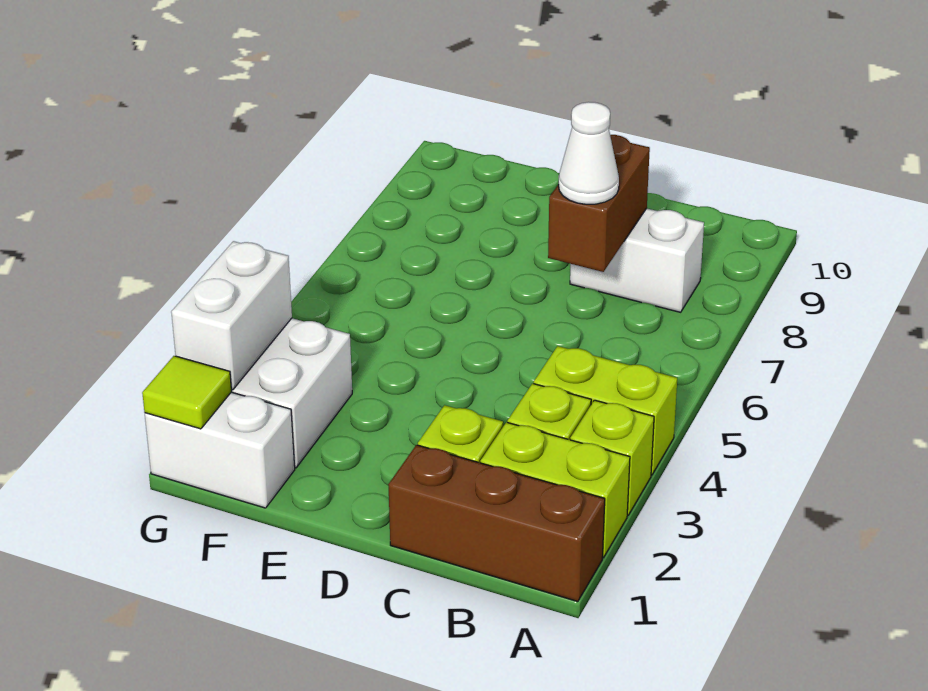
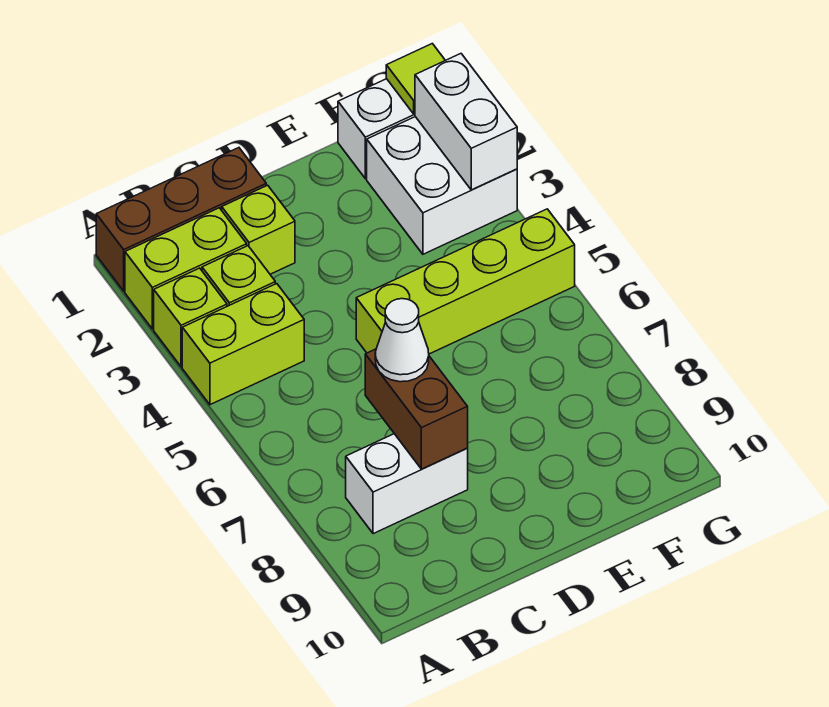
none -> lime brick D5:G5 level 1

